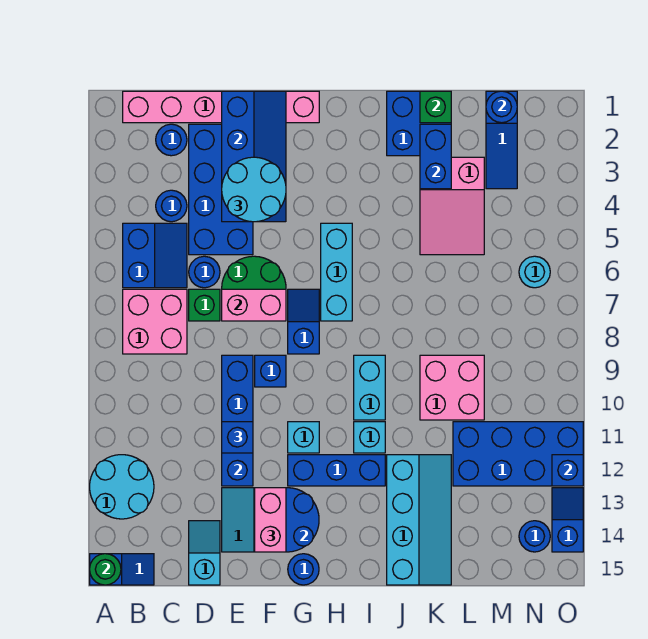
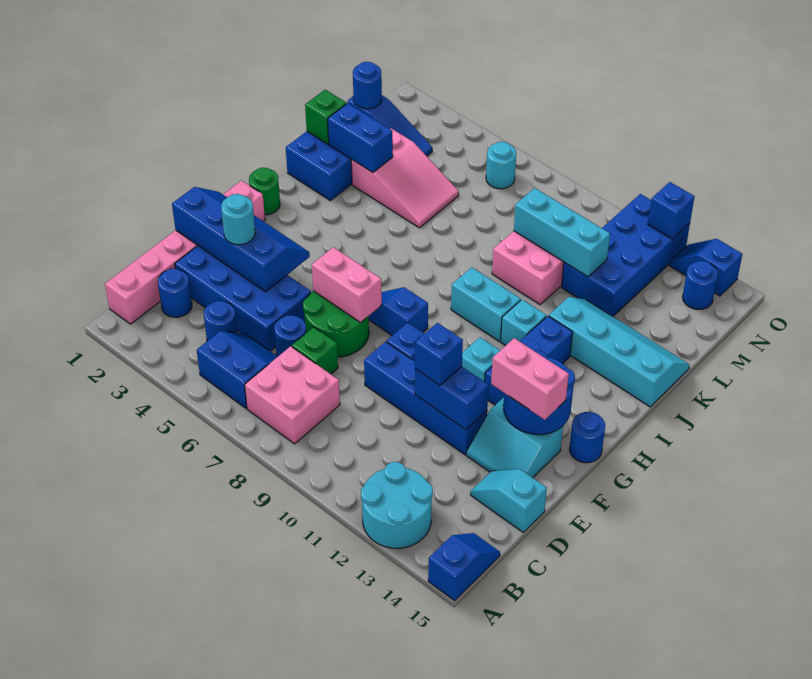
green round brick A15 level 2 -> green round brick H1 level 1
cyan round brick E3:F4 level 3 -> cyan round brick E3 level 3
pink brick E7:F7 level 2 -> pink brick F6:F7 level 2
cyan brick H5:H7 level 1 -> cyan brick L9:L11 level 2

